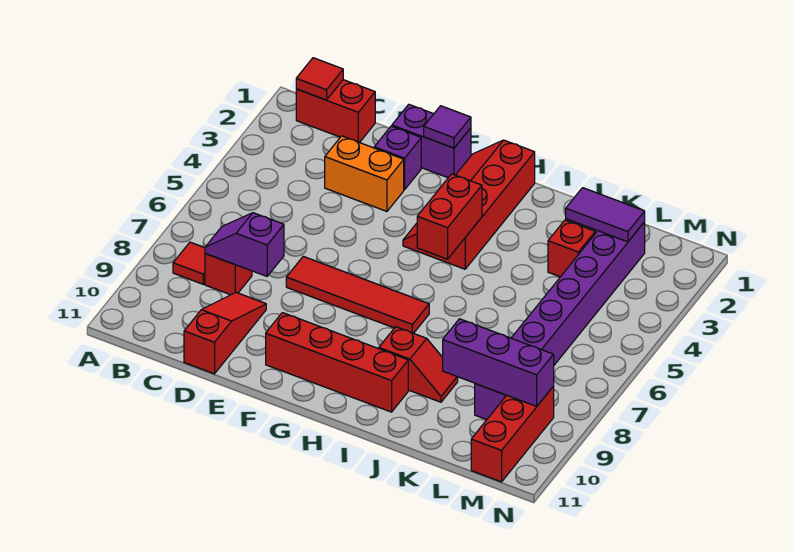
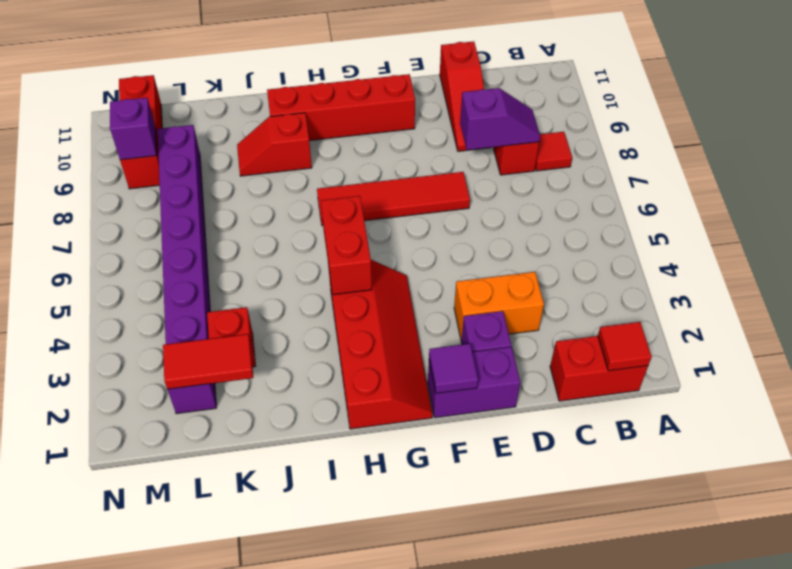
purple tile K2:L2 level 2 -> red tile K2:L2 level 2
purple brick K9:M9 level 2 -> purple brick M9 level 2

